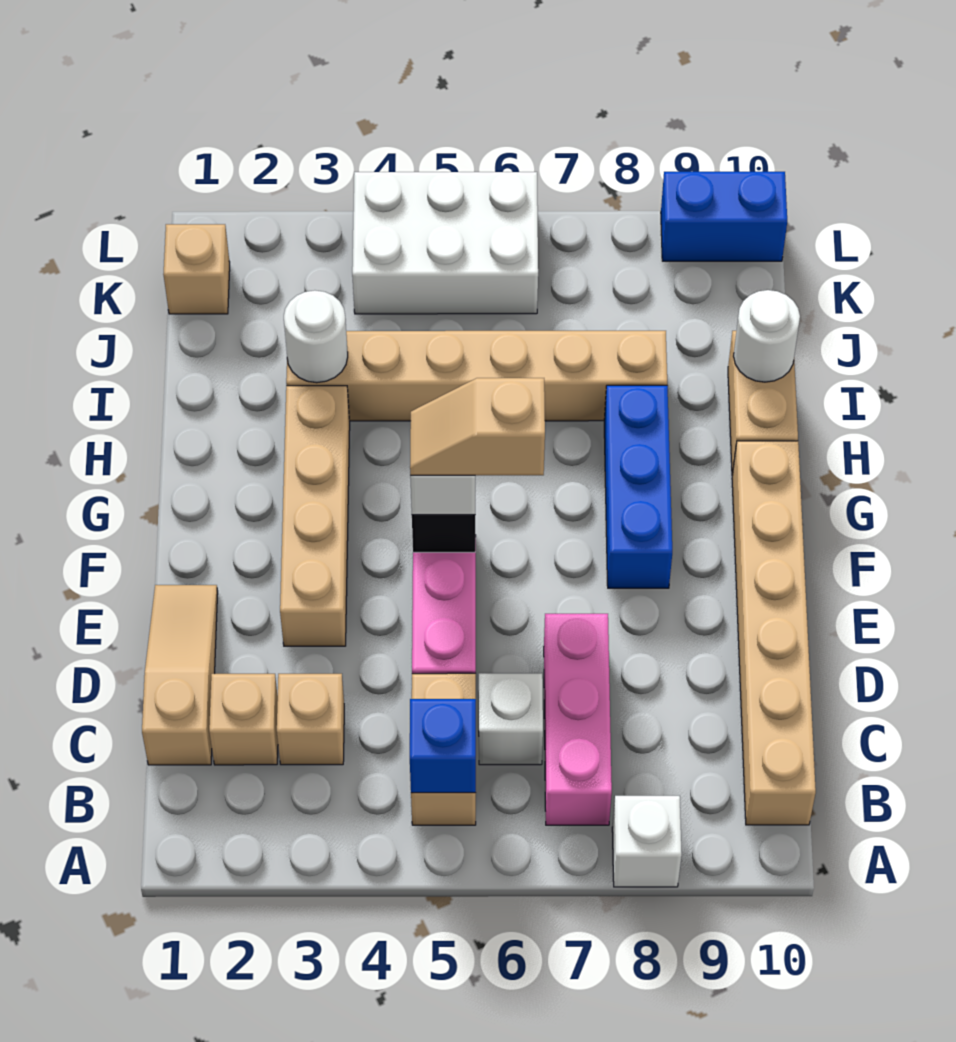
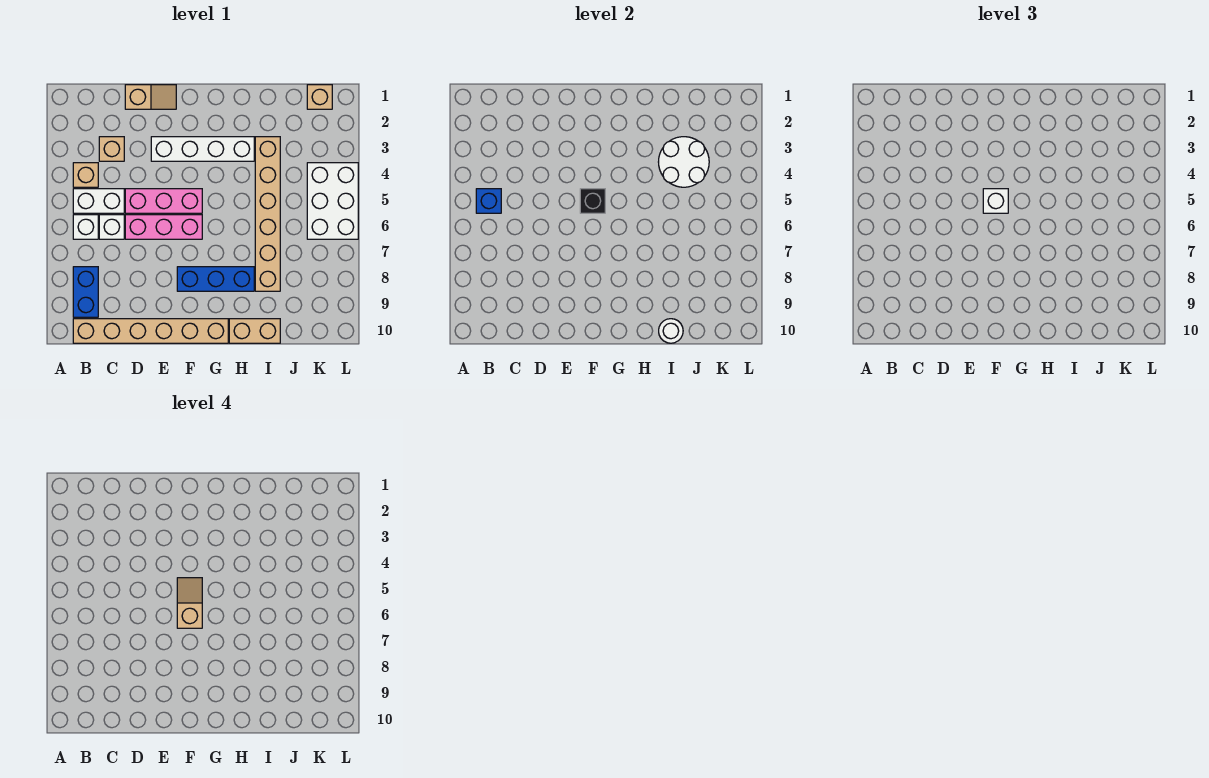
white brick A8 level 1 -> white brick B6 level 1
tan brick B5:C5 level 1 -> white brick B5:C5 level 1
pink brick B7:D7 level 1 -> pink brick D6:F6 level 1
tan slope C1:E1 level 1 top C -> tan slope D1:E1 level 1 top D
tan brick C2 level 1 -> tan brick B4 level 1
tan brick E3:H3 level 1 -> white brick E3:H3 level 1
white round brick I3 level 2 -> white round brick I3:J4 level 2
blue brick L9:L10 level 1 -> blue brick B8:B9 level 1

